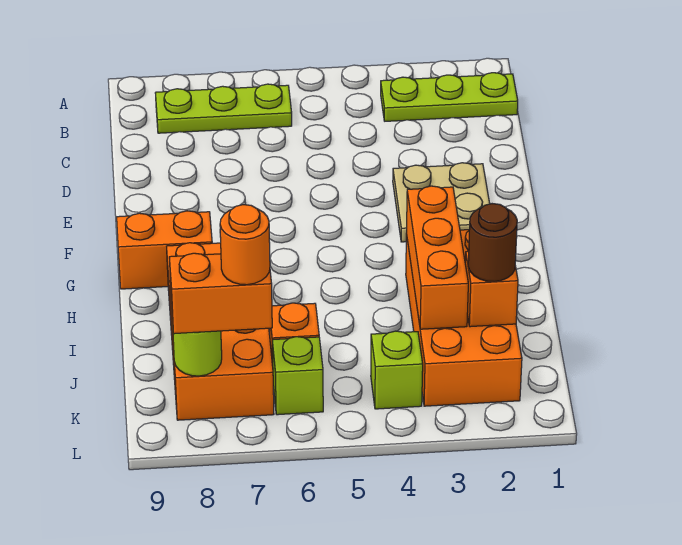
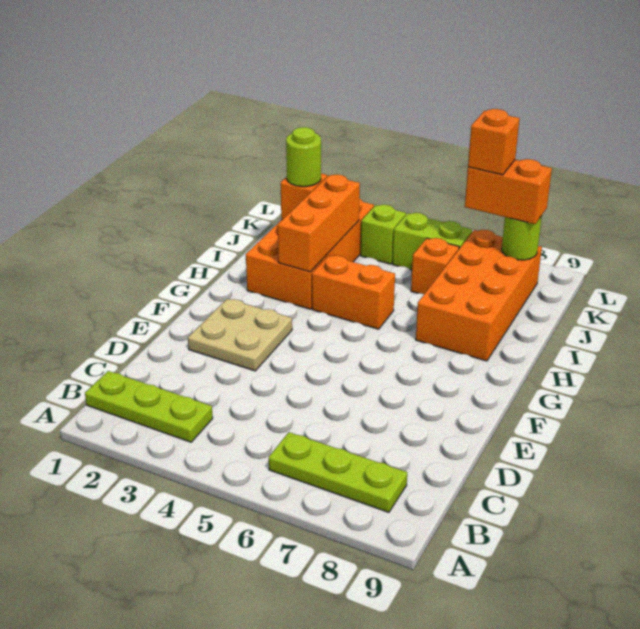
orange brick G8:G9 level 1 -> orange brick H4:H5 level 1
brown round brick J2 level 3 -> lime round brick J2 level 3
lime brick K6 level 1 -> lime brick K5:K6 level 1
orange round brick K7 level 4 -> orange brick K7 level 4

